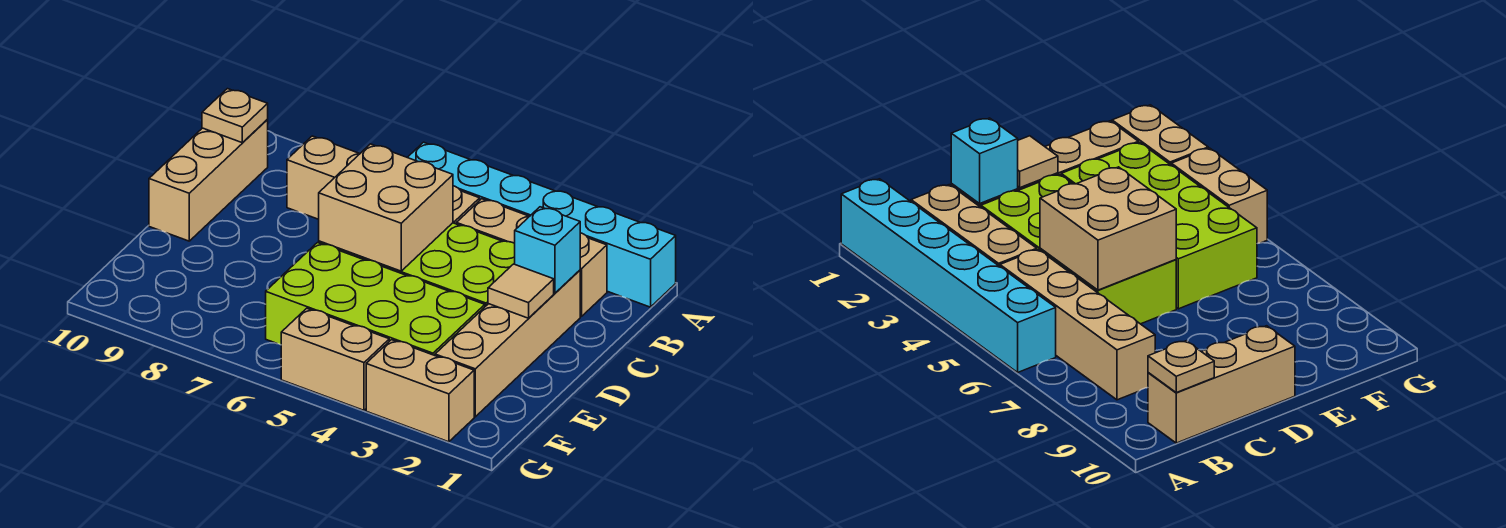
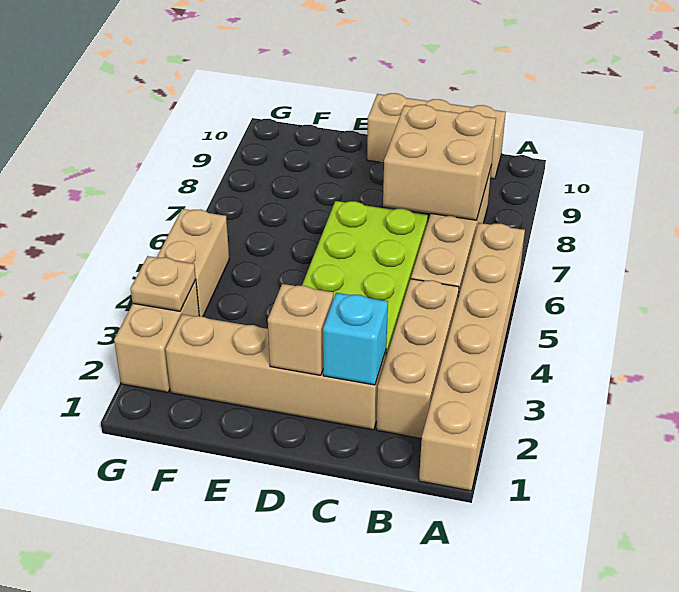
cyan brick A1:A6 level 1 -> tan brick A1:A6 level 1
tan plate B10 level 2 -> tan plate G3 level 2
tan brick C5:D6 level 2 -> tan brick B7:C8 level 2
tan tile D2 level 2 -> tan brick D2 level 2
lime brick E3:F6 level 1 -> none

